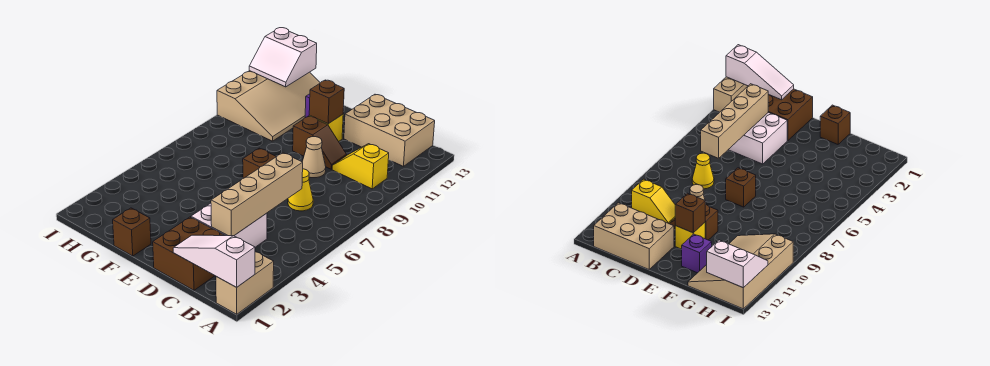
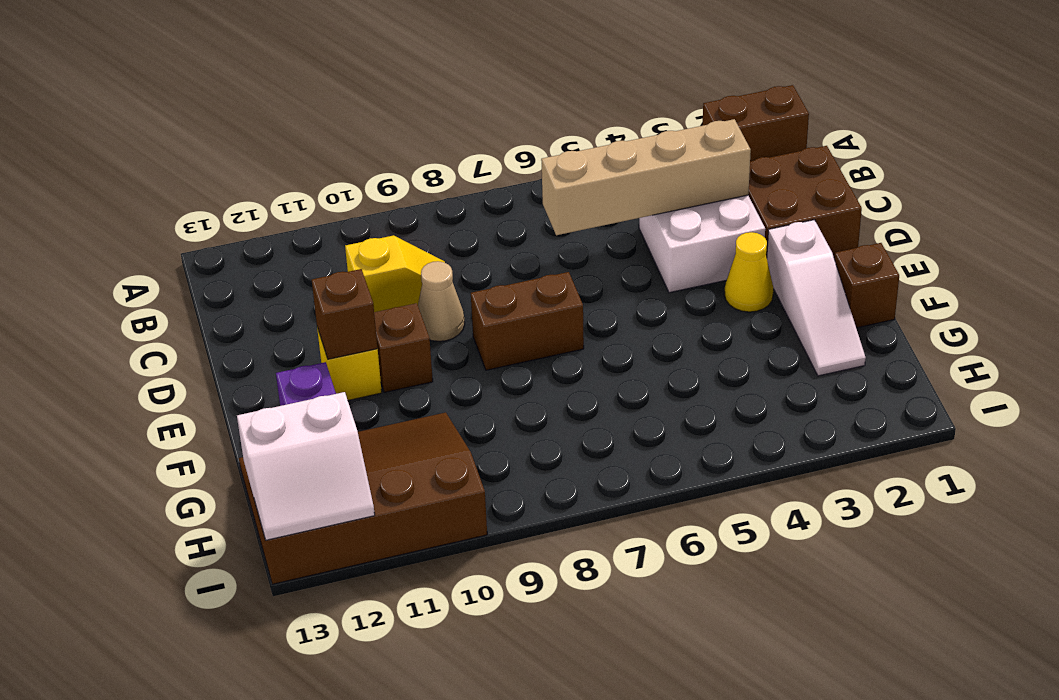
tan brick A1:A2 level 1 -> brown brick A1:A2 level 1
white slope A1:C1 level 2 top A -> white slope E2:G2 level 1 top E
yellow slope B10:C10 level 1 top B -> yellow slope C9:C10 level 1 top 10
tan brick B12:D13 level 1 -> none
yellow cone C7 level 1 -> yellow cone E3 level 1
brown brick E7 level 1 -> brown brick E7:E8 level 1
tan slope G10:I13 level 1 top I -> brown slope G10:I13 level 1 top I
white slope H12:I13 level 2 top 13 -> white slope H12:I13 level 2 top H

